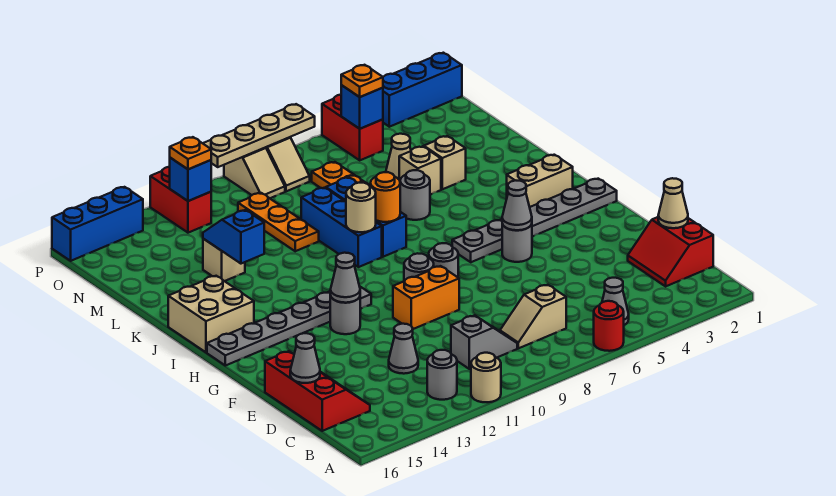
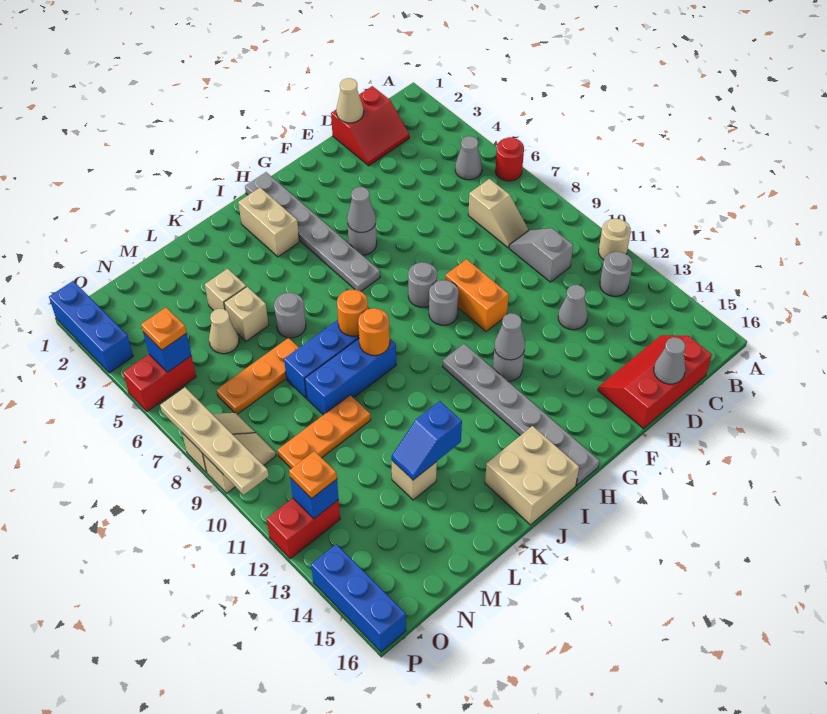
tan round brick J9 level 2 -> orange round brick J9 level 2

